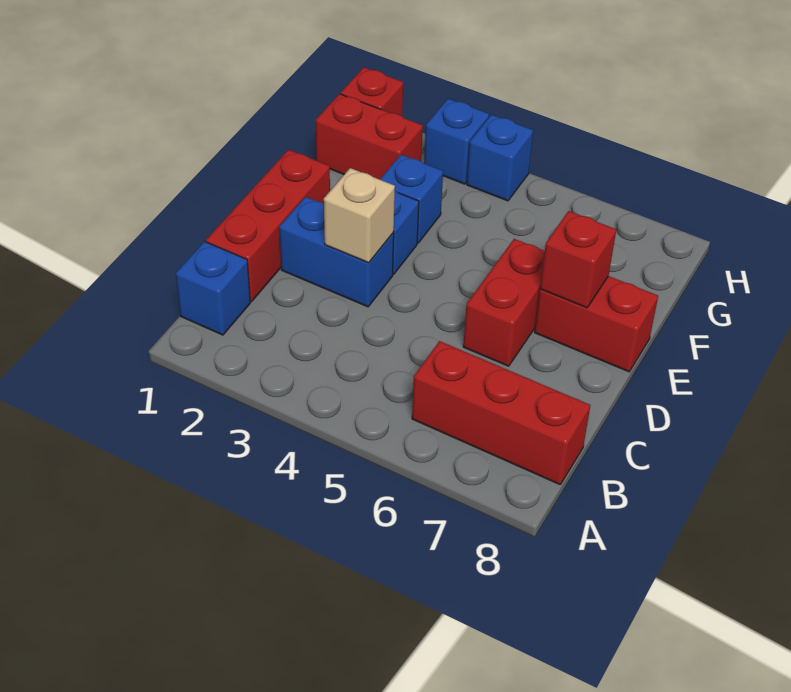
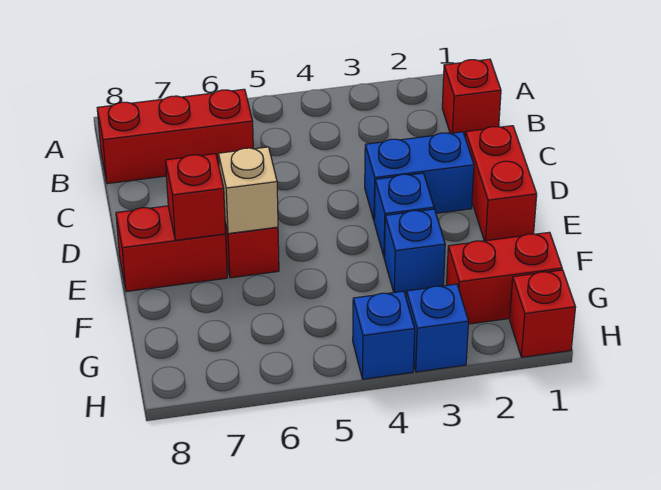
blue brick B1 level 1 -> red brick B1 level 1
red brick C1:E1 level 1 -> red brick D1:E1 level 1
tan brick D3 level 2 -> tan brick E6 level 2

